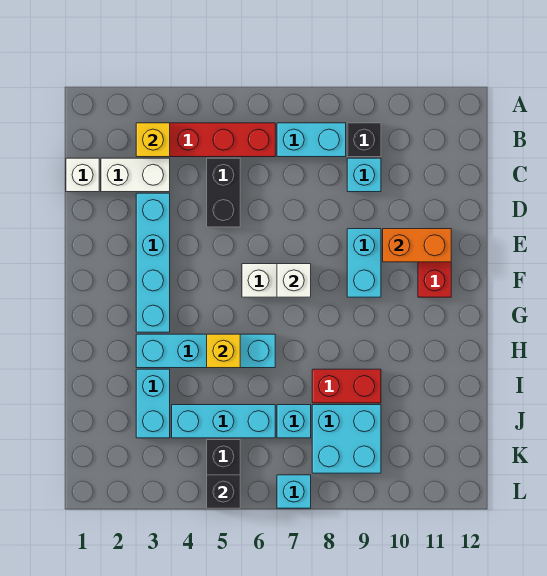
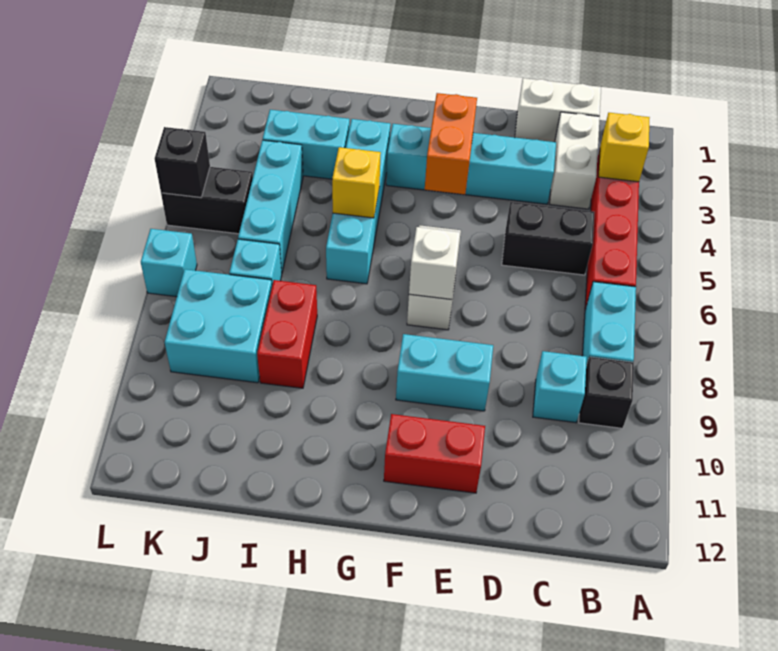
white brick C1 level 1 -> white brick C1:D1 level 1
orange brick E10:E11 level 2 -> orange brick F3:F4 level 2

